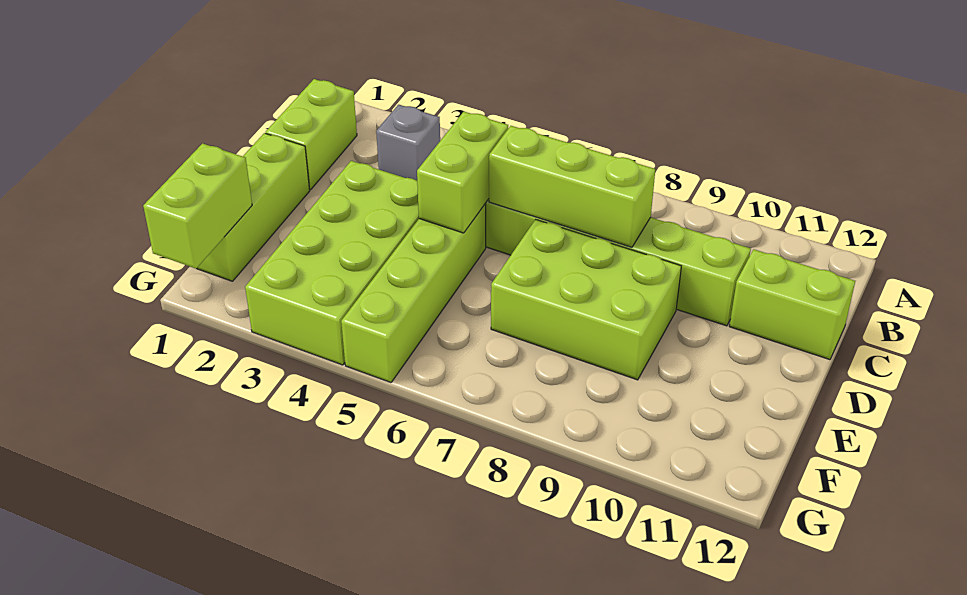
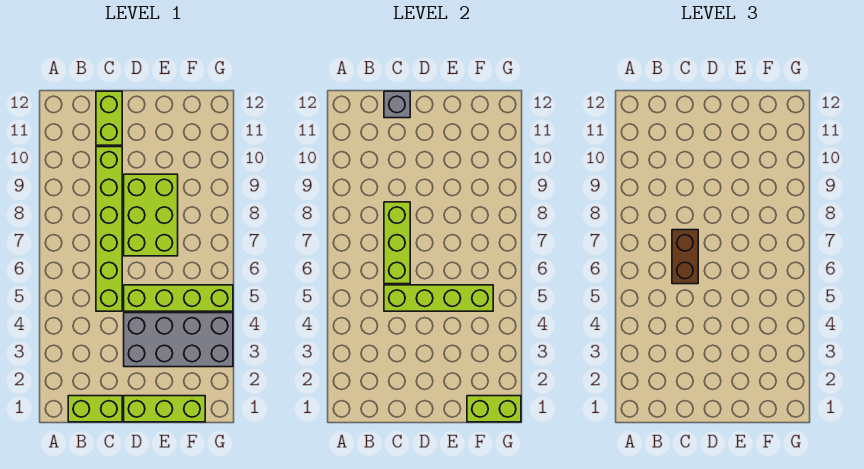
grey brick B3 level 1 -> grey brick C12 level 2
lime brick C5:D5 level 2 -> lime brick C5:F5 level 2
none -> brown brick C6:C7 level 3
lime brick D3:G4 level 1 -> grey brick D3:G4 level 1

